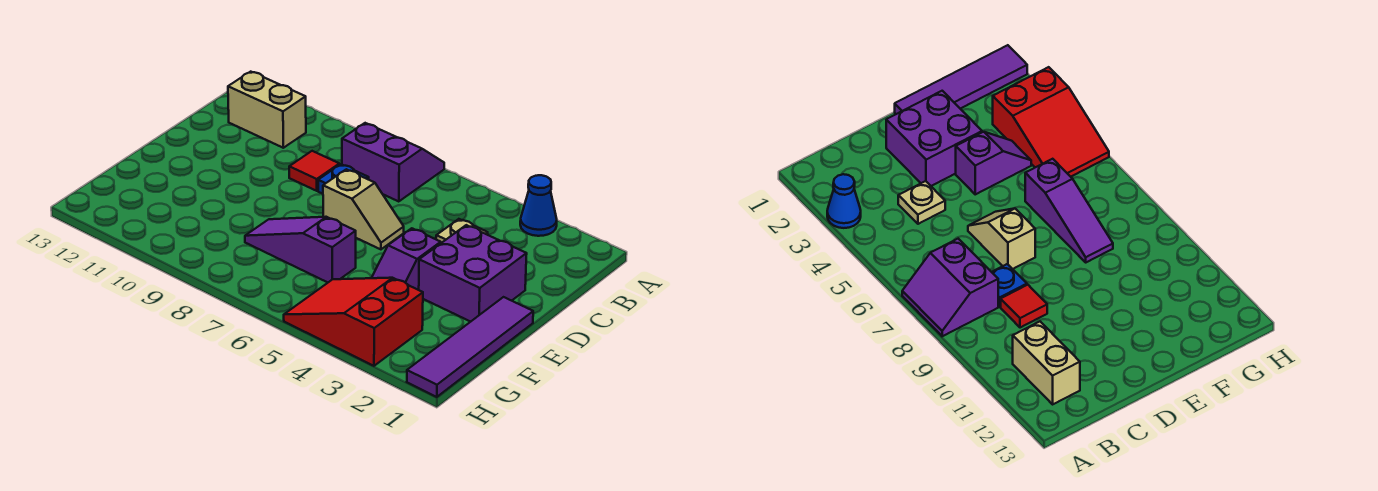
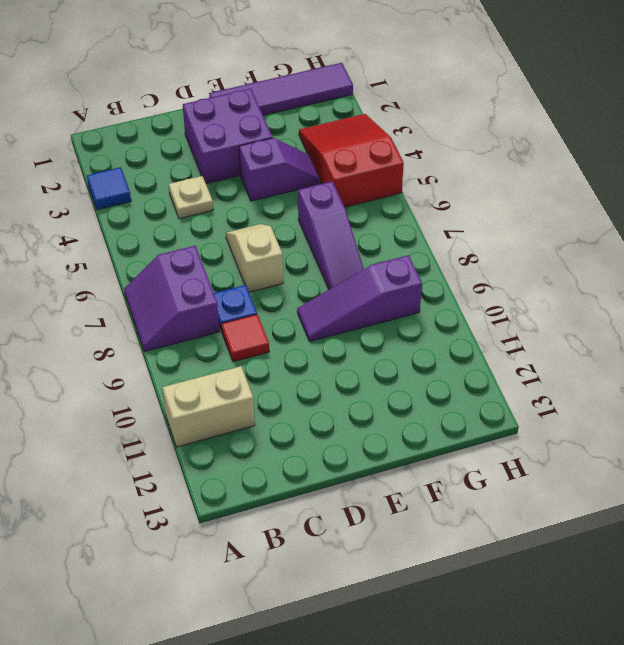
blue cone A3 level 1 -> blue tile A3 level 1
tan brick B11:B12 level 1 -> tan brick A11:B11 level 1
none -> purple slope E9:G9 level 1 top G
red slope G3:H5 level 1 top 3 -> red slope G3:H5 level 1 top 5

